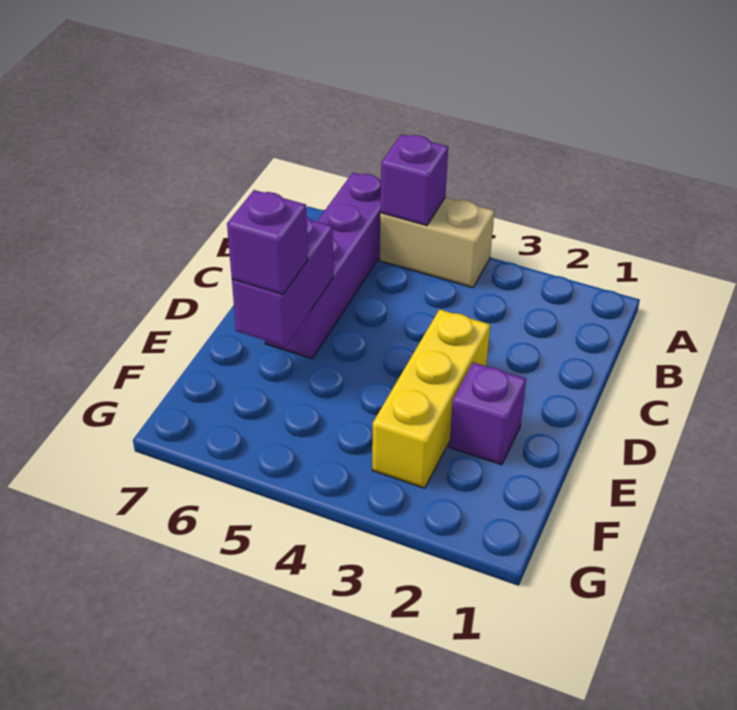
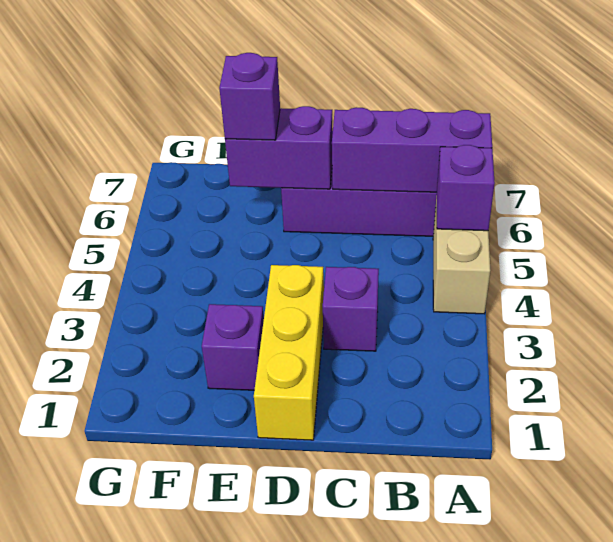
none -> purple brick A6:C6 level 2
none -> purple brick C3 level 1
yellow brick D3:F3 level 1 -> yellow brick D1:D3 level 1

